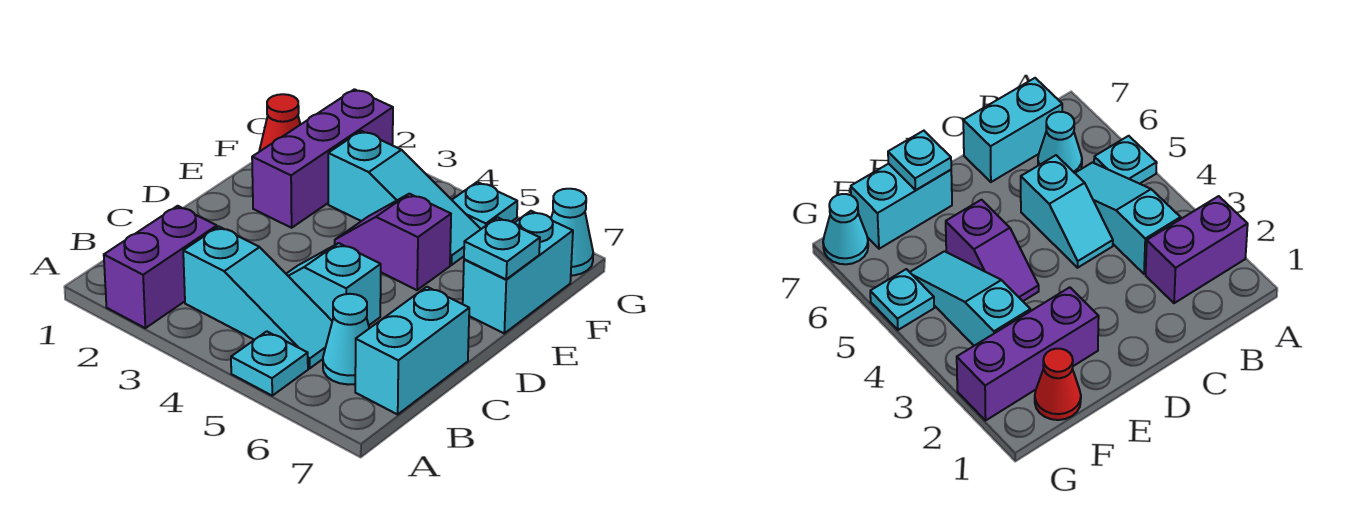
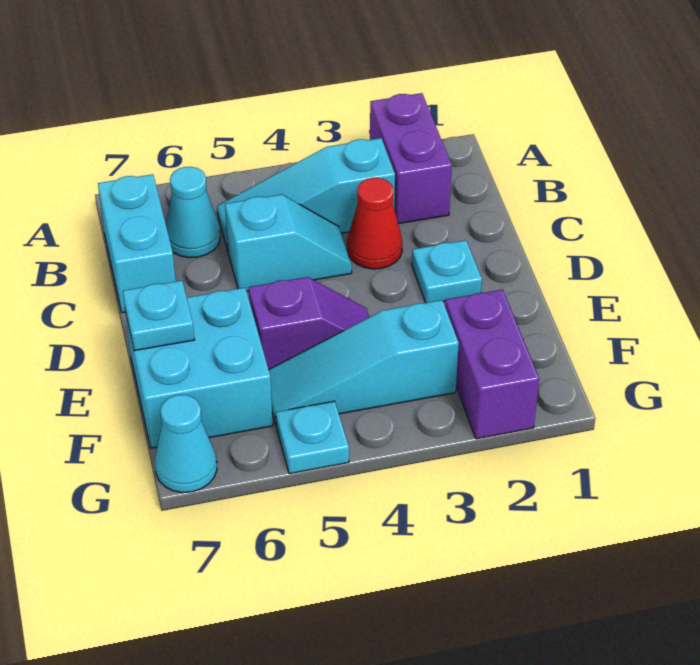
cyan plate A5 level 1 -> cyan plate D2 level 1
purple brick E2:G2 level 1 -> purple brick F2:G2 level 1
cyan brick E7:F7 level 1 -> cyan brick E6:F7 level 1
red cone F1 level 1 -> red cone C3 level 1

